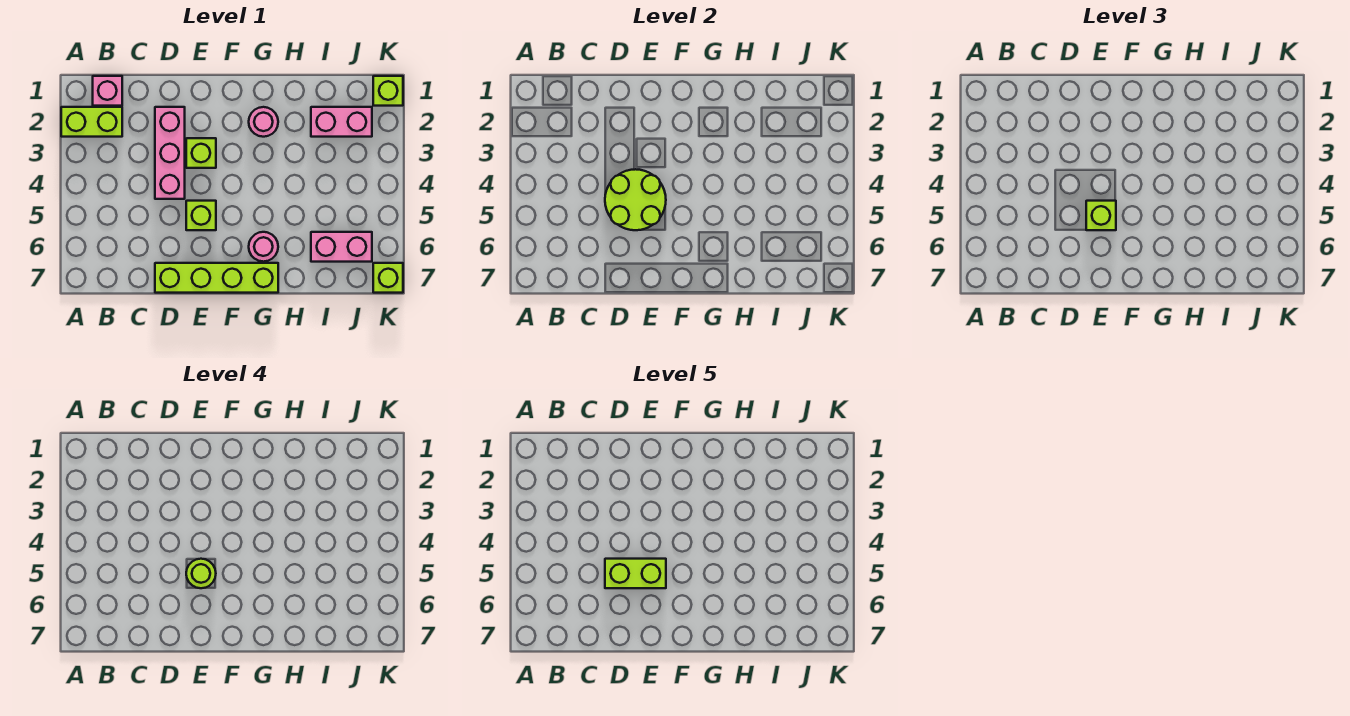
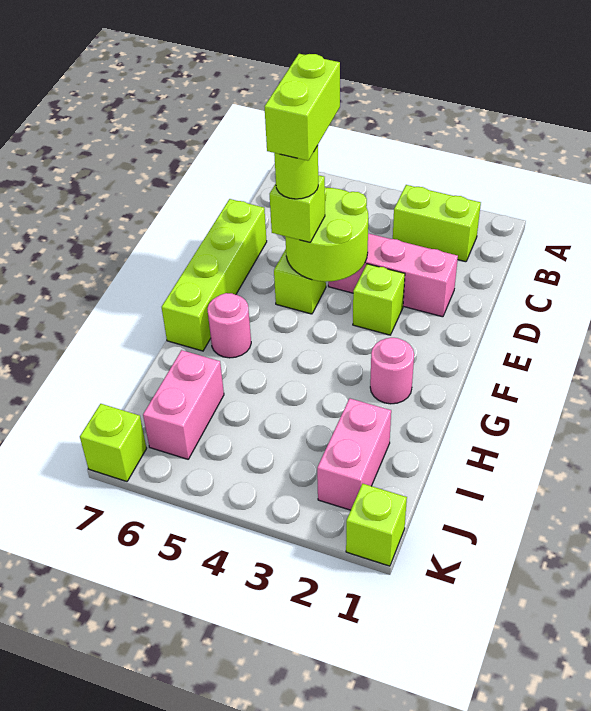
lime brick A2:B2 level 1 -> lime brick B2:B3 level 1
pink brick B1 level 1 -> none

